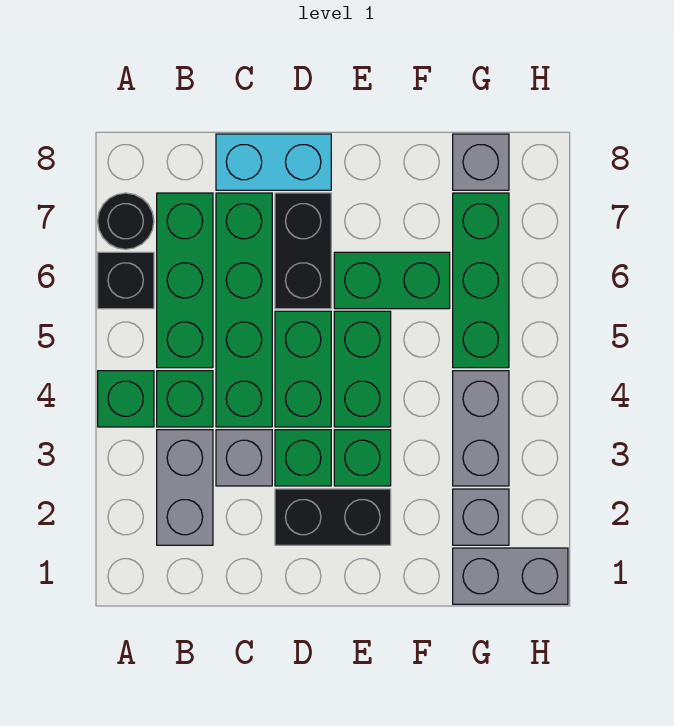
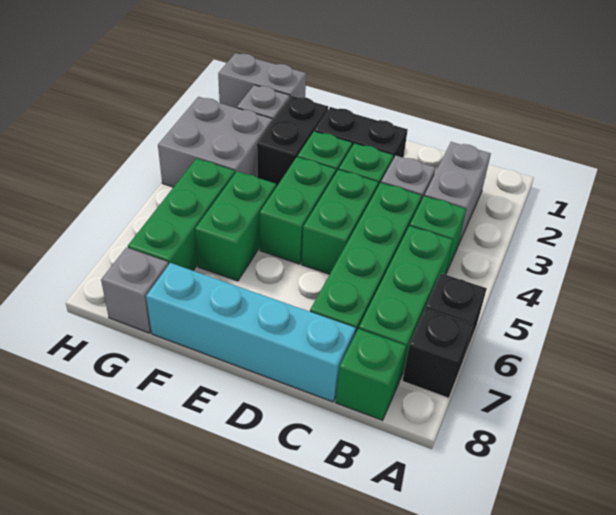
green brick A4 level 1 -> green brick B8 level 1
black round brick A7 level 1 -> black brick A7 level 1
cyan brick C8:D8 level 1 -> cyan brick C8:F8 level 1
black brick D6:D7 level 1 -> black brick F2:F3 level 1
green brick E6:F6 level 1 -> green brick F5:F6 level 1
grey brick G3:G4 level 1 -> grey brick G3:H4 level 1

